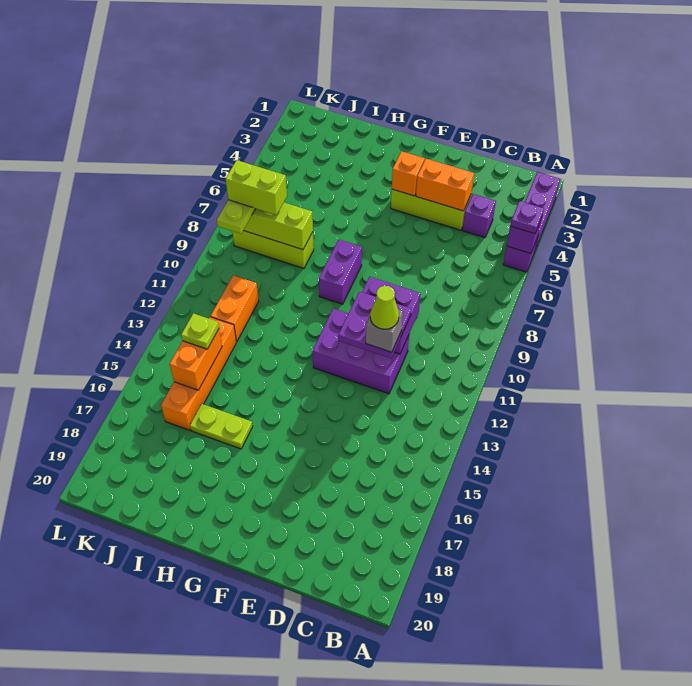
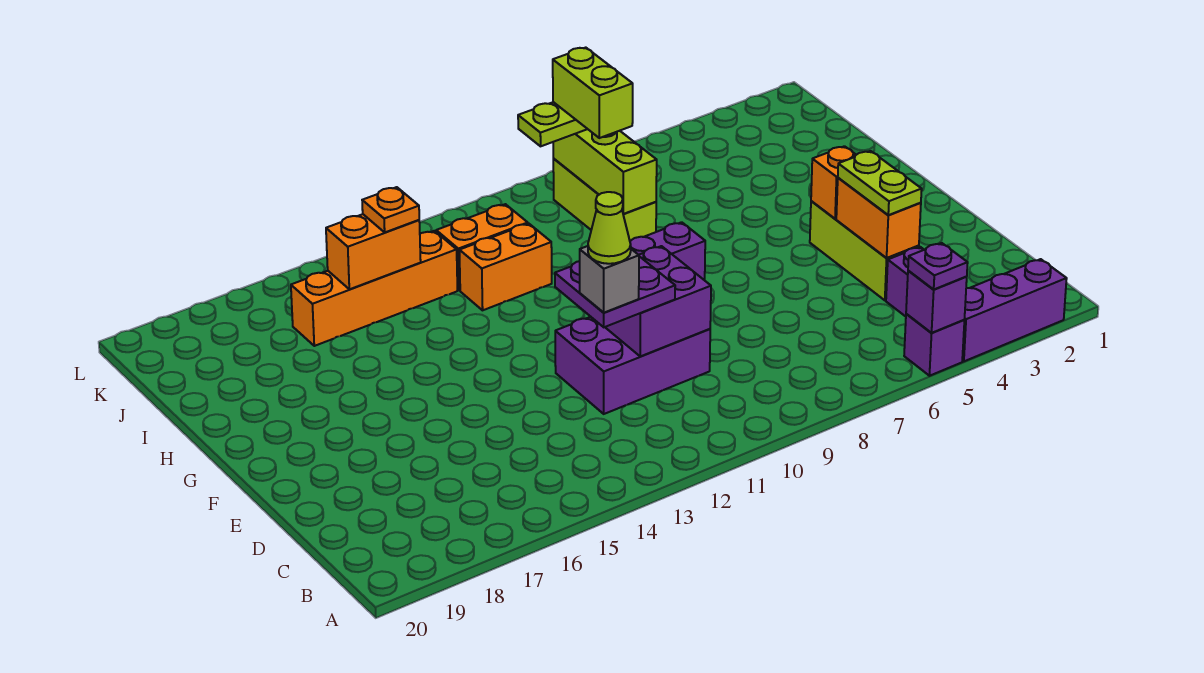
purple brick D11:F12 level 1 -> purple brick D10:E12 level 1
lime plate H16:I16 level 1 -> lime plate D4:E4 level 3
none -> orange brick I11:I12 level 1
lime plate J14 level 3 -> orange plate J14 level 3

